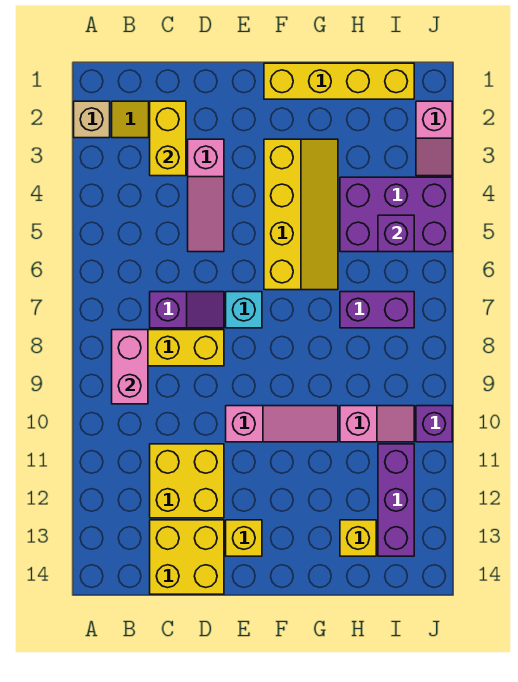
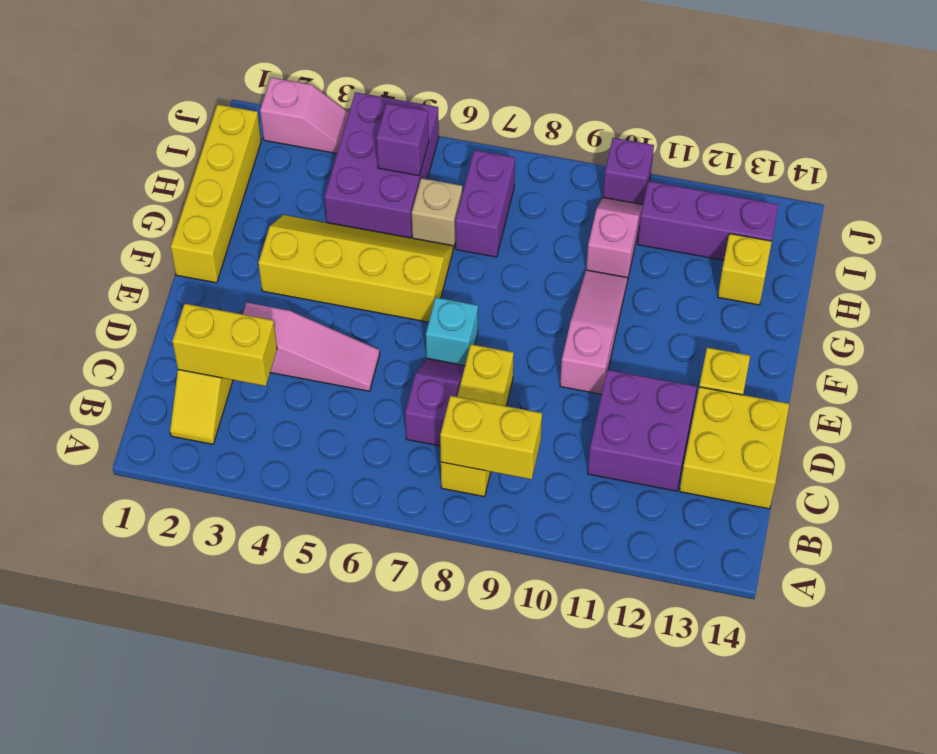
tan brick A2 level 1 -> tan brick H6 level 1
pink brick B8:B9 level 2 -> yellow brick B8:B9 level 2
yellow brick C11:D12 level 1 -> purple brick C11:D12 level 1

